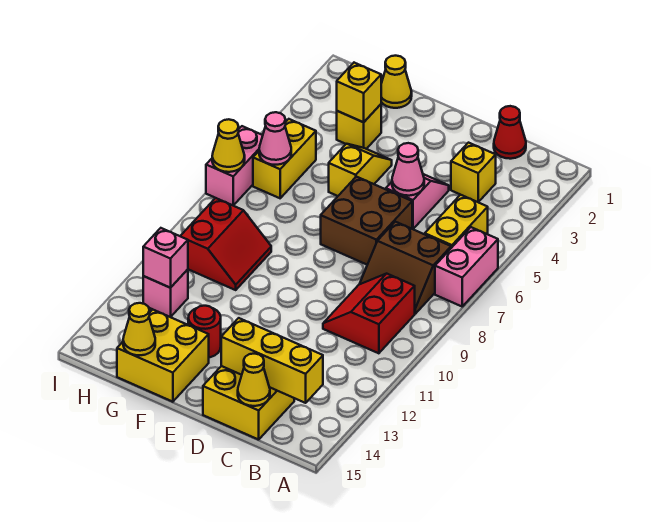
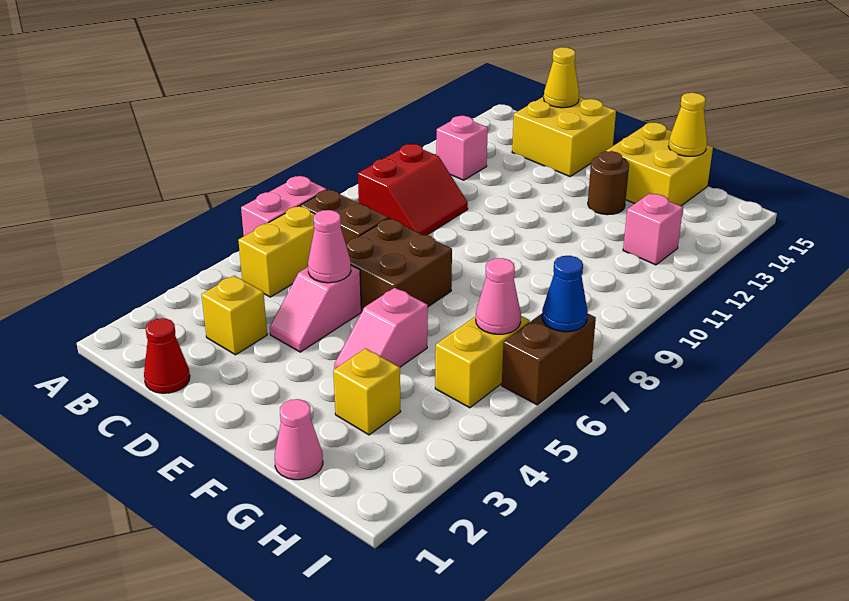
yellow brick B14:D14 level 2 -> none
yellow slope F4:F5 level 1 top 5 -> pink slope F4:F5 level 1 top 5
red round brick F13 level 1 -> brown round brick F13 level 1
yellow cone G1 level 1 -> pink cone G1 level 1
yellow brick G3 level 2 -> none
red slope G9:H10 level 1 top H -> none
pink brick H12 level 2 -> pink brick B12 level 1
pink brick I6:I7 level 1 -> brown brick I6:I7 level 1
yellow cone I7 level 2 -> blue cone I7 level 2

